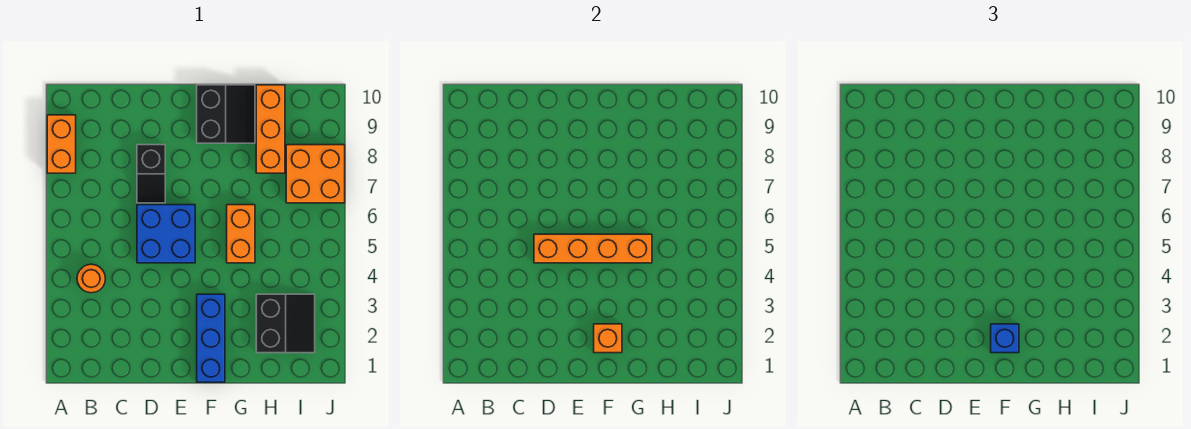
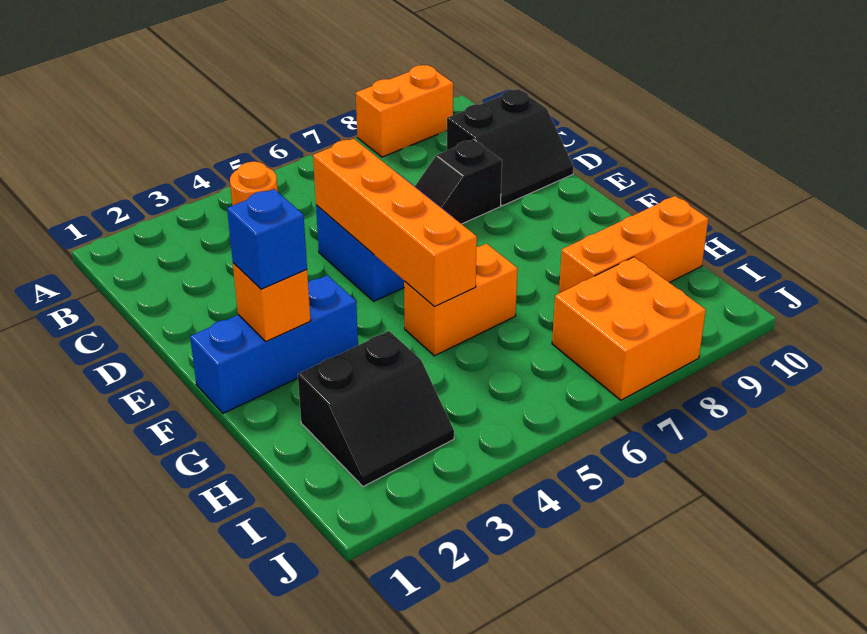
black slope F9:G10 level 1 top F -> black slope C9:D10 level 1 top C

